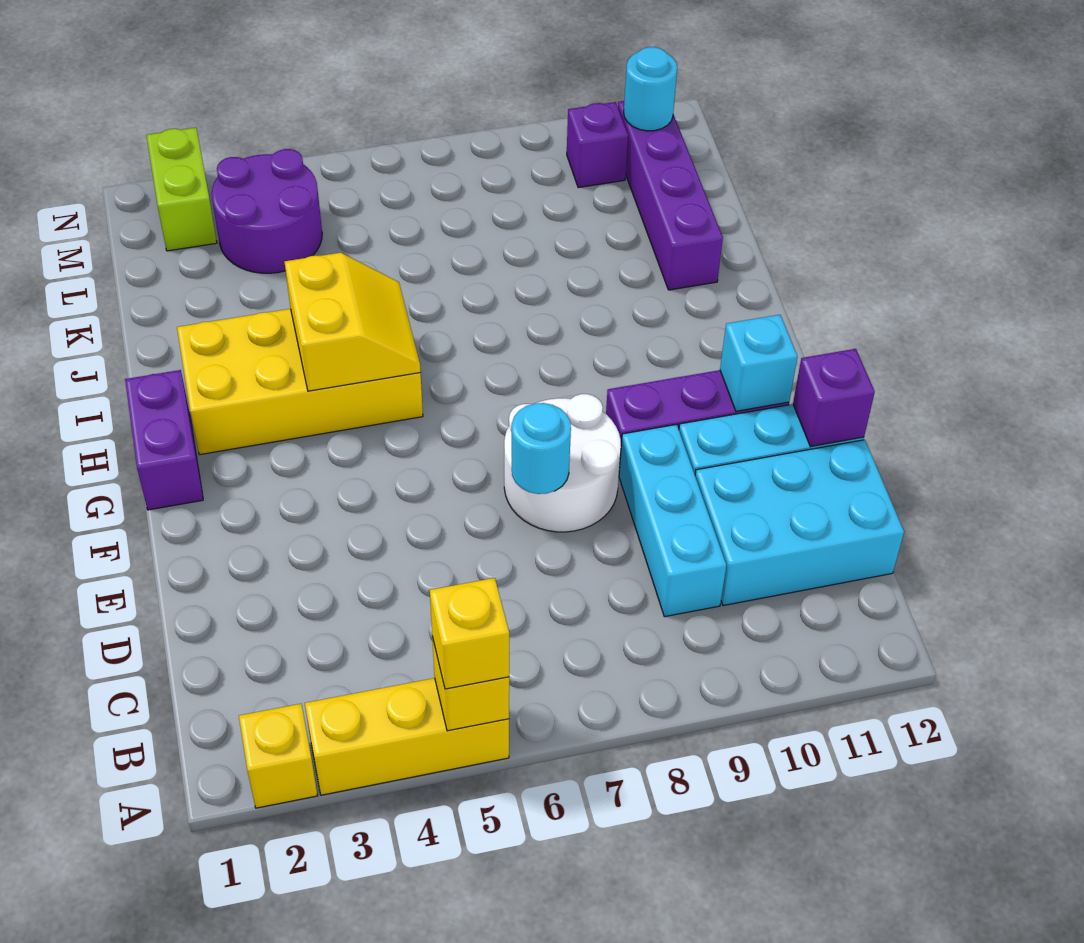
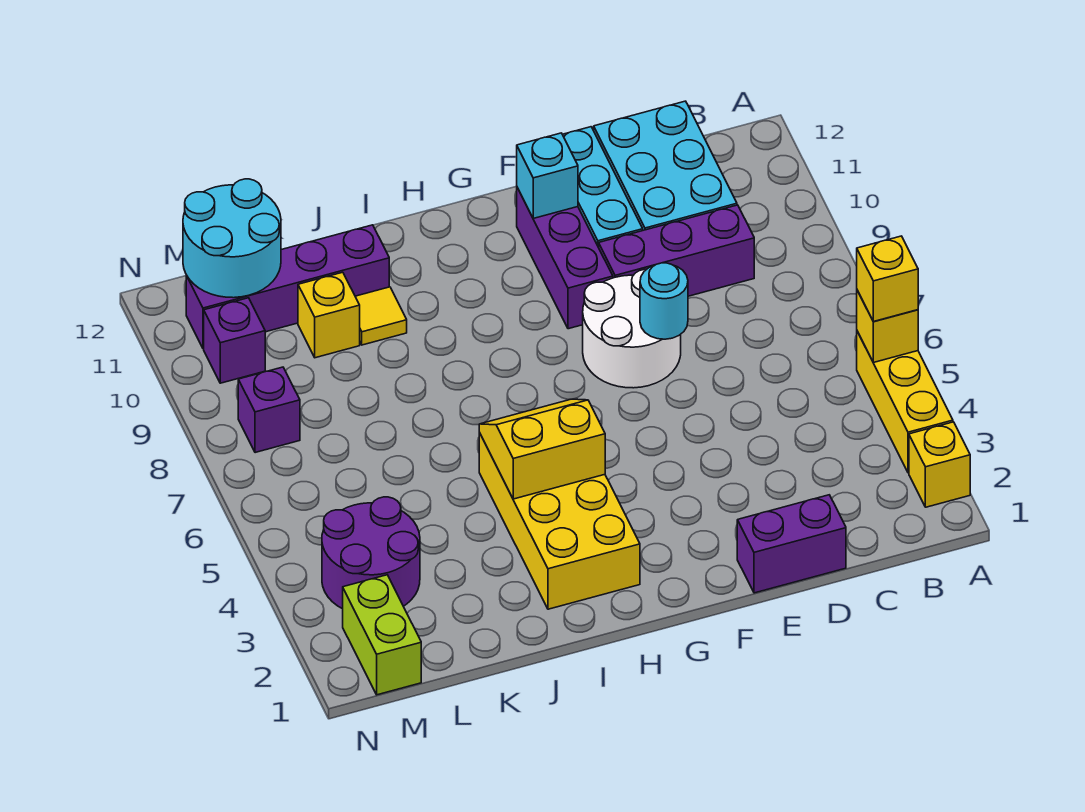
cyan brick C9:E9 level 1 -> purple brick C9:E9 level 1
purple brick E12 level 2 -> purple brick M8 level 1
purple brick G1:H1 level 1 -> purple brick D1:E1 level 1
none -> yellow tile J10 level 1
none -> yellow brick K10 level 1
lime brick M2:N2 level 1 -> lime brick M1:M2 level 1
cyan round brick M11 level 2 -> cyan round brick L11:M12 level 2

